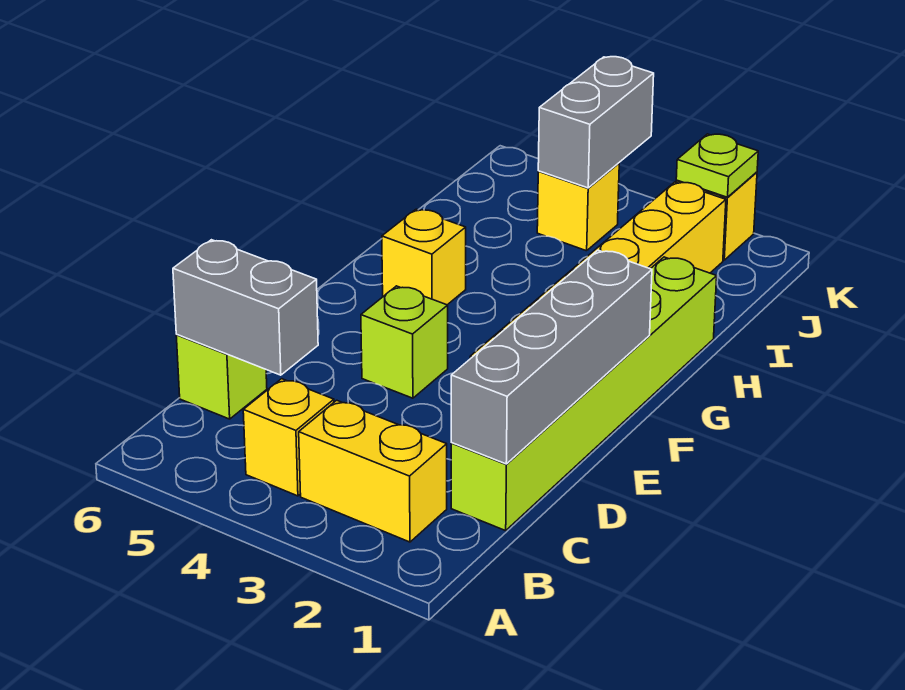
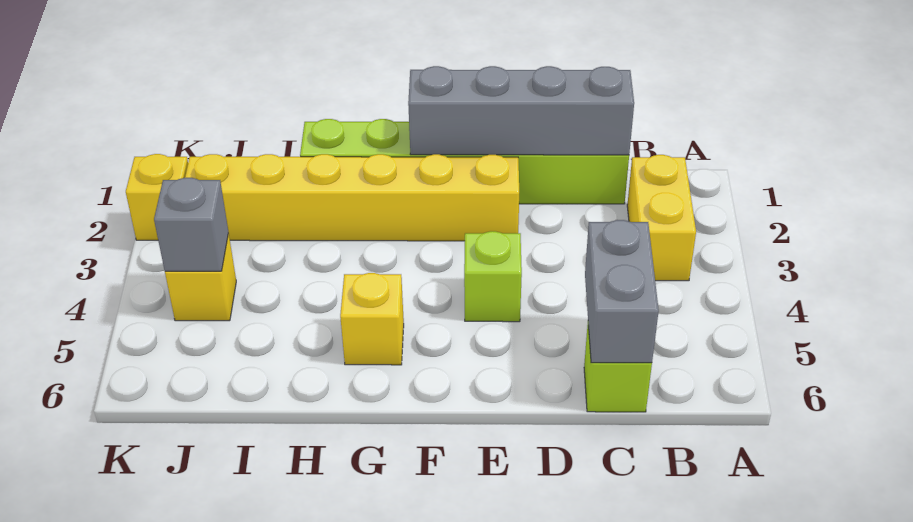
yellow brick B4 level 1 -> none
grey brick J4:K4 level 2 -> grey brick J4 level 2
lime plate K2 level 2 -> none

